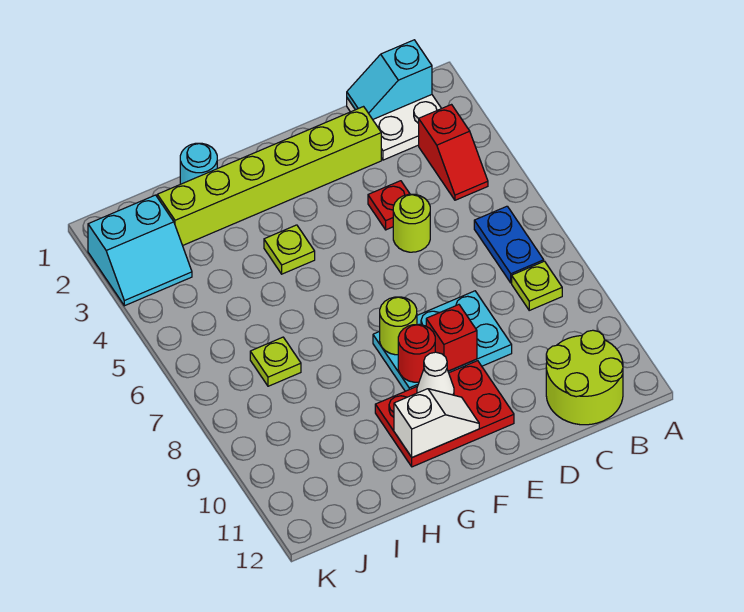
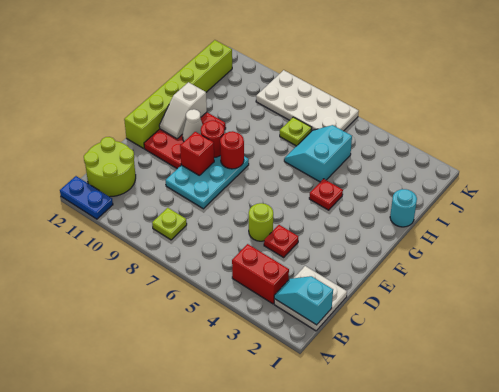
cyan slope B1:C1 level 2 top B -> cyan slope B1:B2 level 2 top 1
red slope B3:B4 level 1 top 3 -> red brick B3:B4 level 1
blue plate B6:B7 level 1 -> blue plate A11:A12 level 1
lime brick D2:I2 level 1 -> lime brick E12:J12 level 1
lime round brick F8 level 2 -> red round brick F8 level 2
lime plate G4 level 1 -> red plate G4 level 1
cyan slope J2:K3 level 1 top 2 -> cyan slope H5:I6 level 1 top 5
none -> white plate J6:K9 level 1

